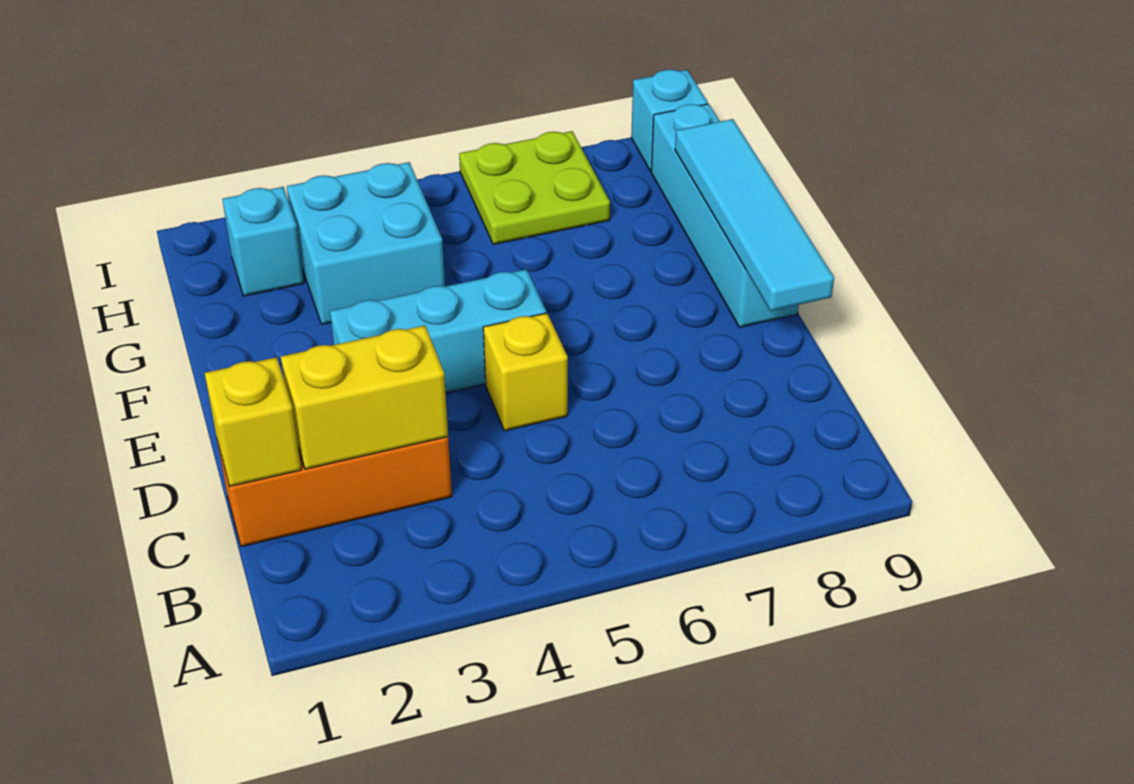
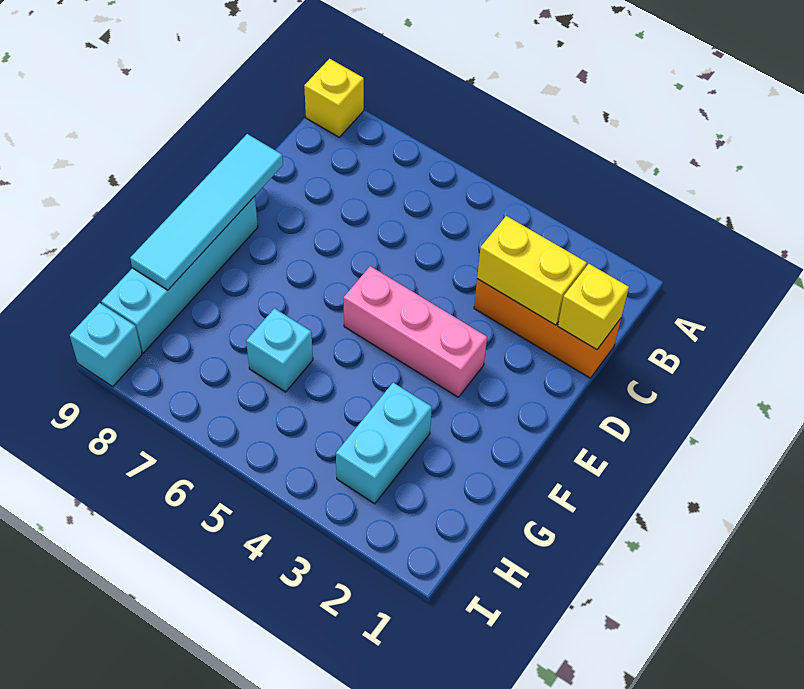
yellow brick D5 level 1 -> yellow brick A9 level 1
cyan brick E3:E5 level 1 -> pink brick E3:E5 level 1
cyan brick G3:H4 level 1 -> cyan brick G3:H3 level 1
cyan brick H2 level 1 -> cyan brick G6 level 1
lime plate H6:I7 level 1 -> none

